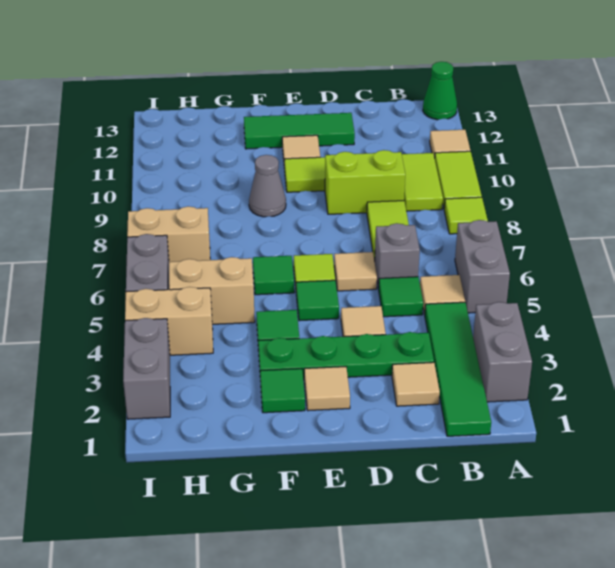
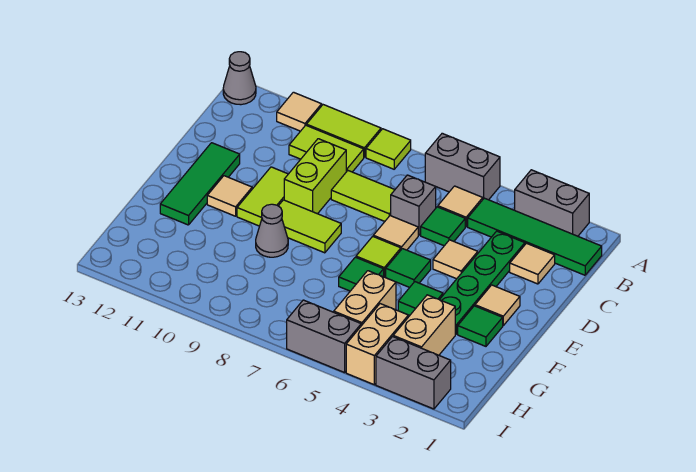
green cone A13 level 1 -> grey cone A13 level 1
none -> lime tile E8:E9 level 1
tan brick H7:I7 level 1 -> tan brick G3:H3 level 1

